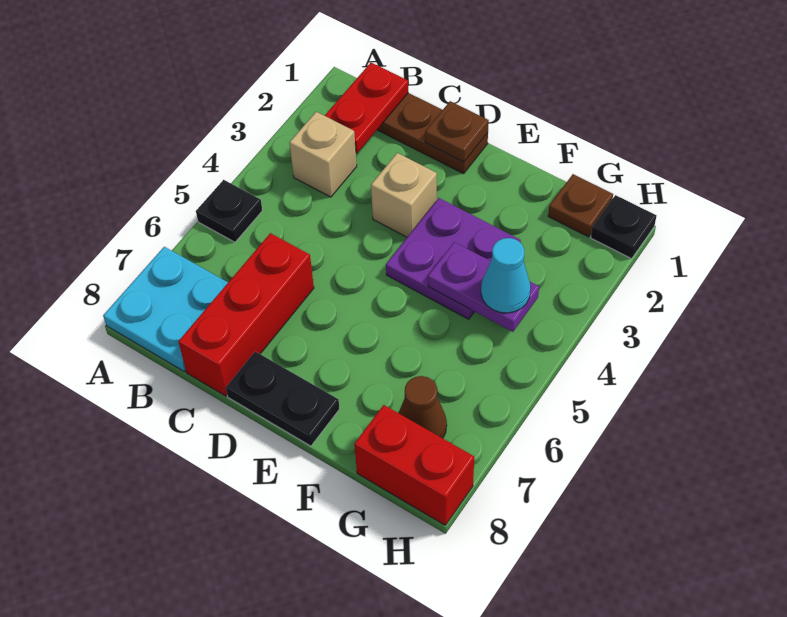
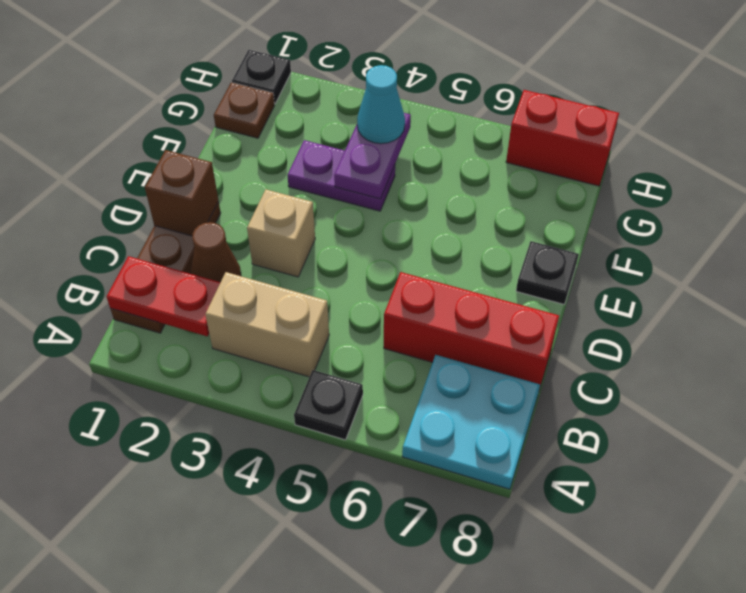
tan brick B3 level 1 -> tan brick B3:B4 level 1
brown plate D1 level 2 -> brown brick D1 level 2
black plate D8:E8 level 1 -> black plate E8 level 1
purple plate E3:F4 level 1 -> purple plate F3:F4 level 1
brown cone G7 level 1 -> brown cone C2 level 1
red brick G8:H8 level 1 -> red brick H7:H8 level 1

